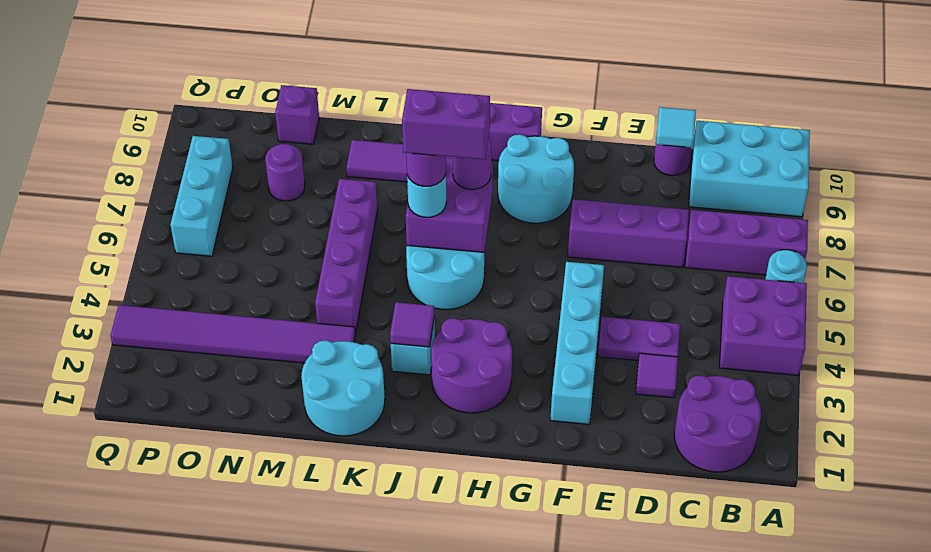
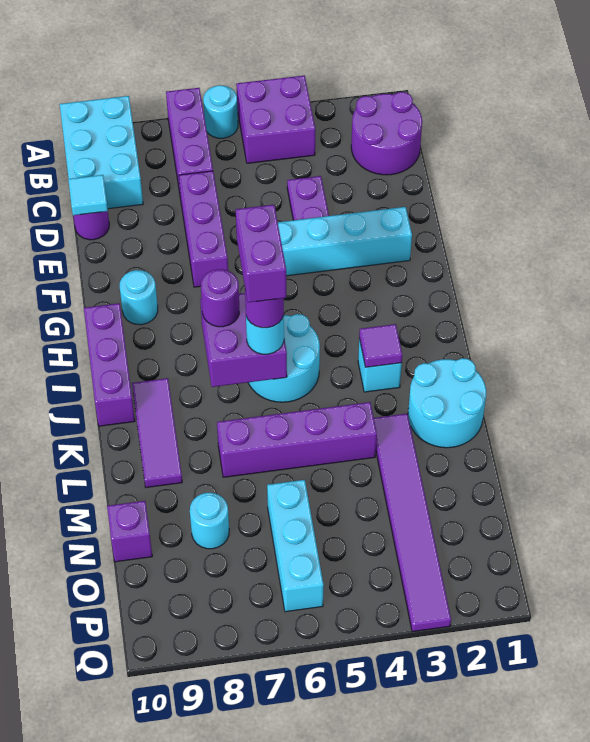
purple tile D3 level 1 -> none
cyan round brick G8:H9 level 1 -> cyan round brick G9 level 1
purple round brick H2:I3 level 1 -> none
purple round brick N8 level 1 -> cyan round brick N8 level 1
cyan brick P6:P8 level 1 -> cyan brick N6:P6 level 1

